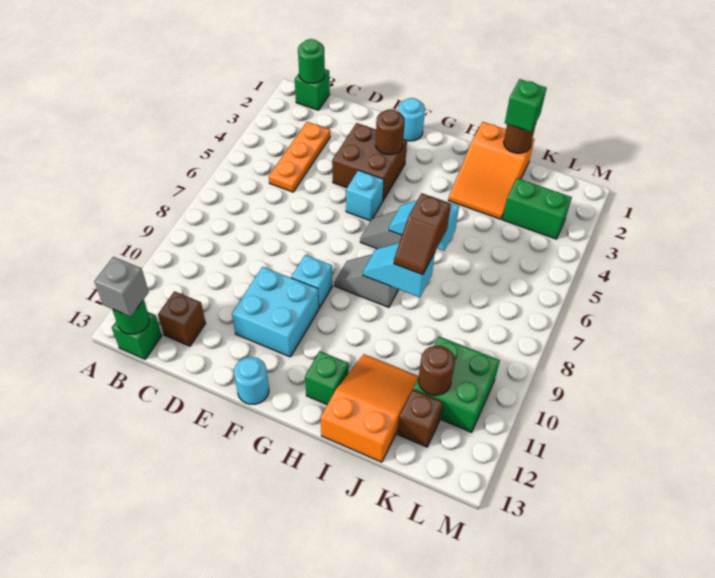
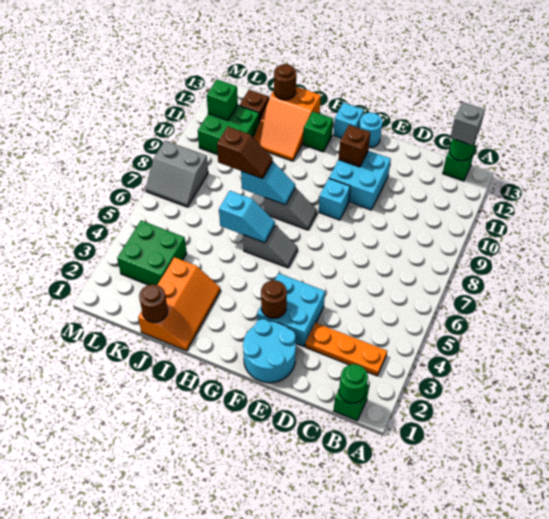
orange plate C3:C5 level 1 -> orange plate B3:D3 level 1
brown brick C12 level 1 -> brown brick F11 level 2
brown brick E3:F4 level 1 -> cyan brick E3:F4 level 1
cyan round brick F1 level 1 -> cyan round brick E1:F2 level 1
cyan brick F5 level 1 -> cyan brick G13 level 1
orange slope I1:J3 level 1 top 1 -> orange slope I1:J3 level 1 top J
brown slope I7:I8 level 3 top 7 -> brown slope I8:J8 level 3 top J
green brick J1 level 3 -> green brick L11 level 2
green brick K3:L3 level 1 -> green brick K3:L4 level 1
brown round brick K11 level 2 -> brown round brick J13 level 2
none -> grey slope L7:M8 level 1 top 8

